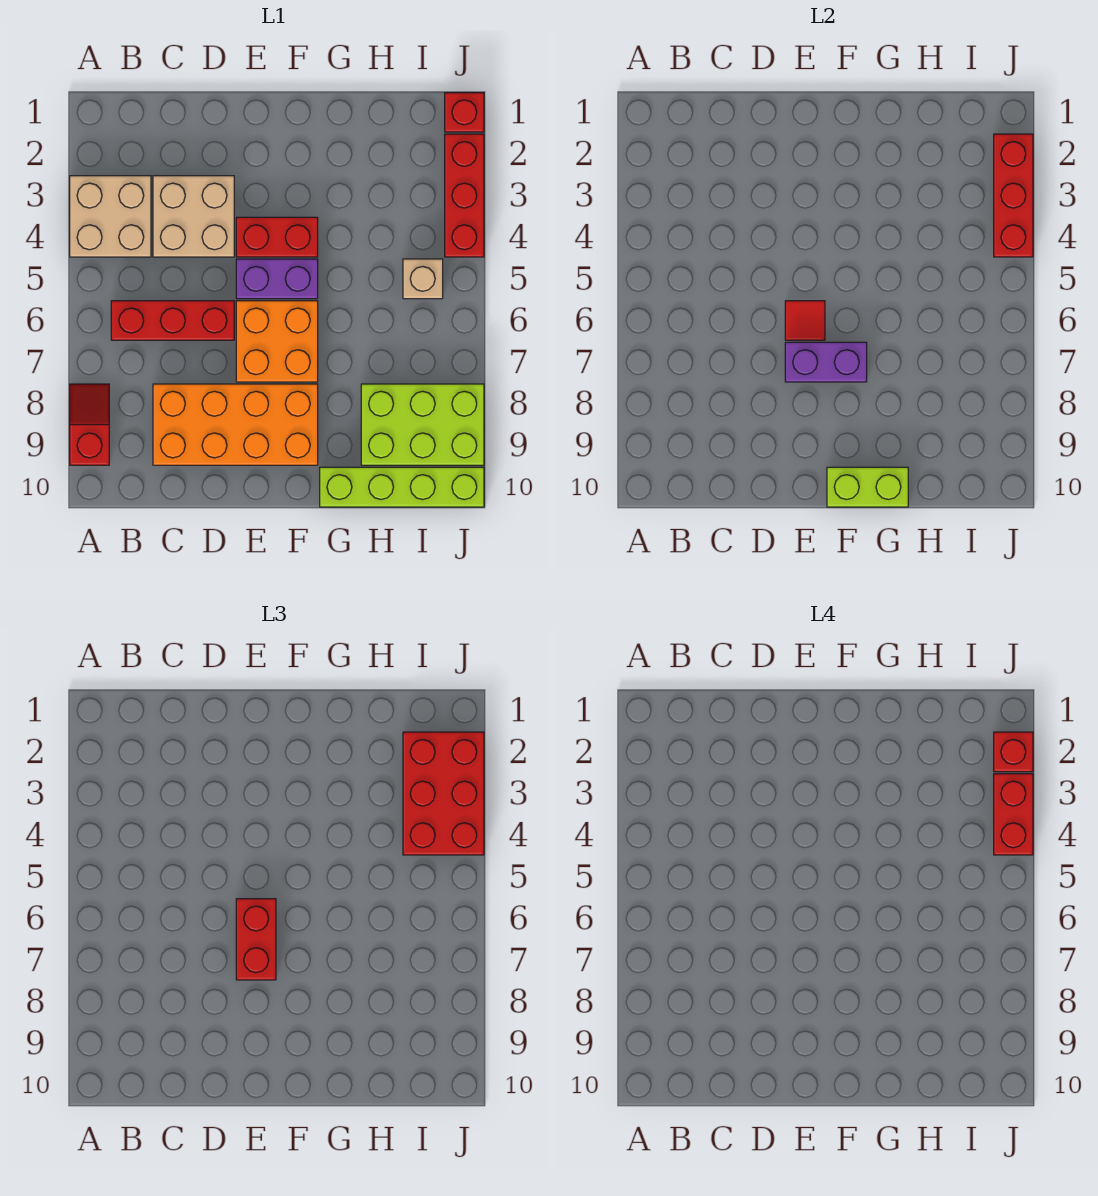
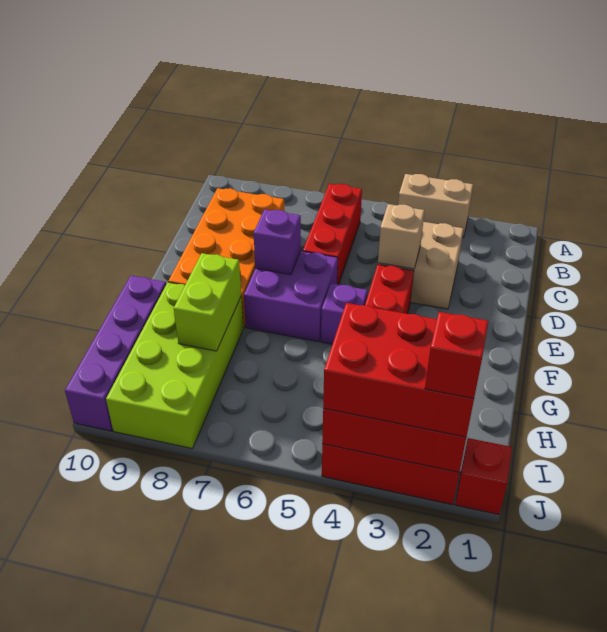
tan brick A3:B4 level 1 -> tan brick A3:A4 level 1
red slope A8:A9 level 1 top 9 -> none
purple brick E5:F5 level 1 -> purple brick F5 level 1
orange brick E6:F7 level 1 -> purple brick E6:F7 level 1
red tile E6 level 2 -> none
red brick E6:E7 level 3 -> none
purple brick E7:F7 level 2 -> purple brick E7 level 2
lime brick F10:G10 level 2 -> lime brick G8:H8 level 2
lime brick G10:J10 level 1 -> purple brick G10:J10 level 1
lime brick H8:J9 level 1 -> lime brick G8:J9 level 1
tan brick I5 level 1 -> tan brick D4 level 2
red brick J3:J4 level 4 -> none

